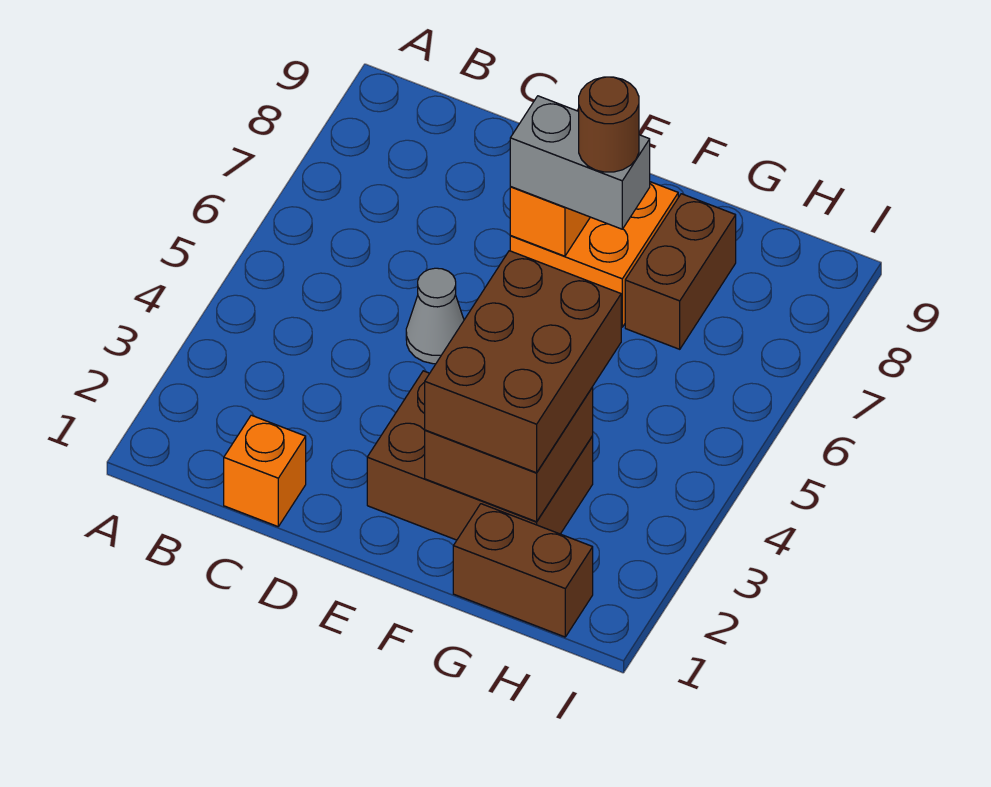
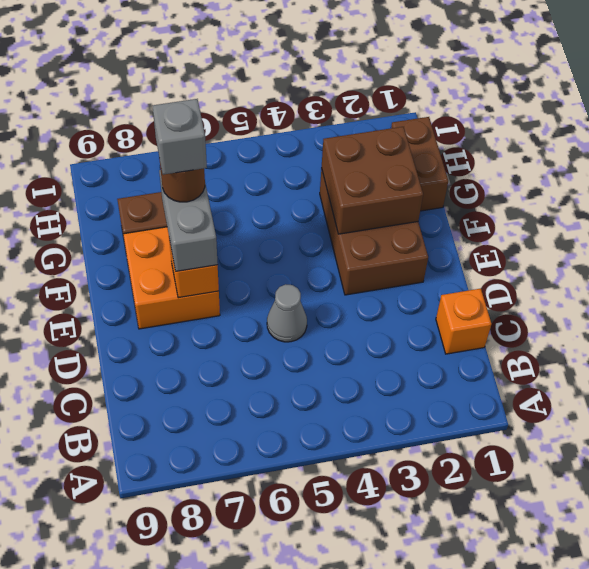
brown brick F2:G4 level 3 -> none
none -> grey brick F7 level 5

